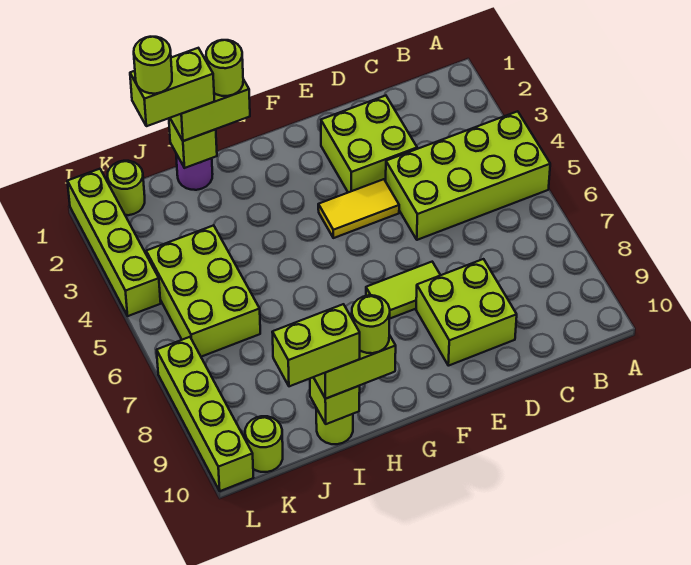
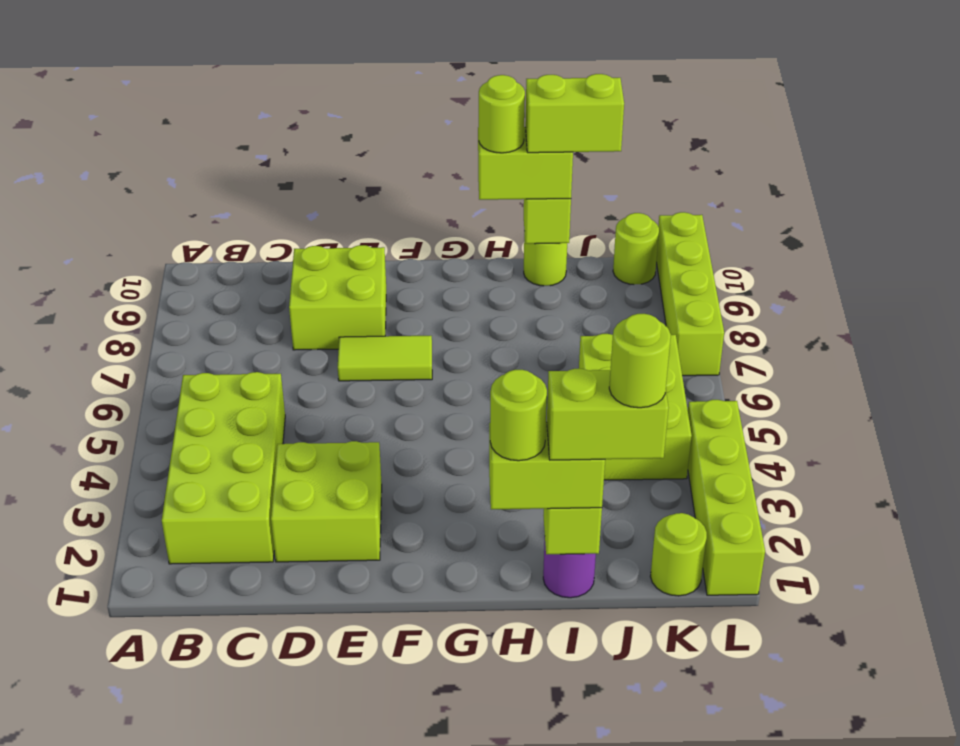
lime brick A4:D5 level 1 -> lime brick B2:C5 level 1
yellow tile E4:F4 level 1 -> none

